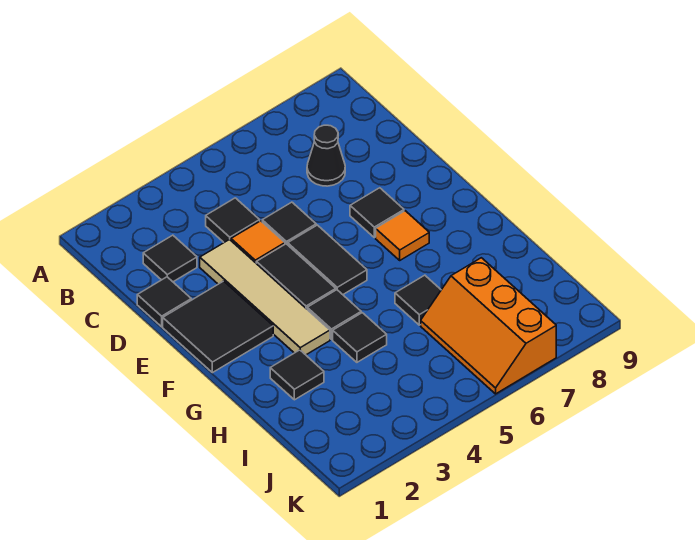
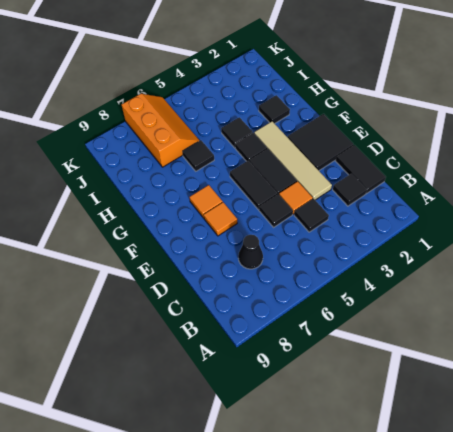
black tile D1 level 1 -> black tile C1:D1 level 1
black tile E7 level 1 -> orange tile E7 level 1

